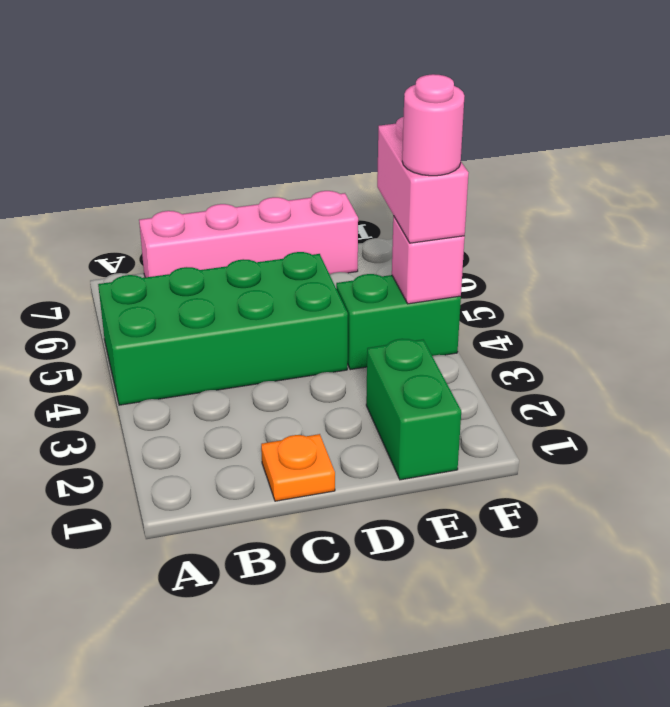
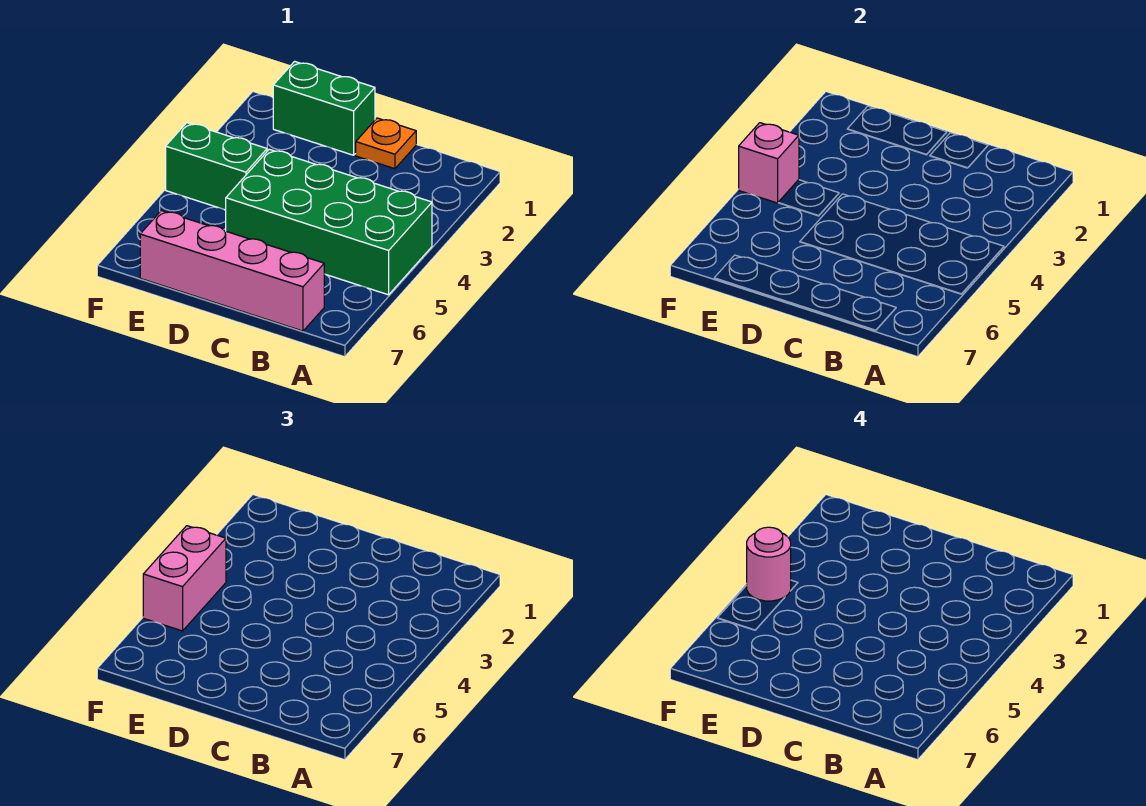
green brick E1:E2 level 1 -> green brick D1:E1 level 1

